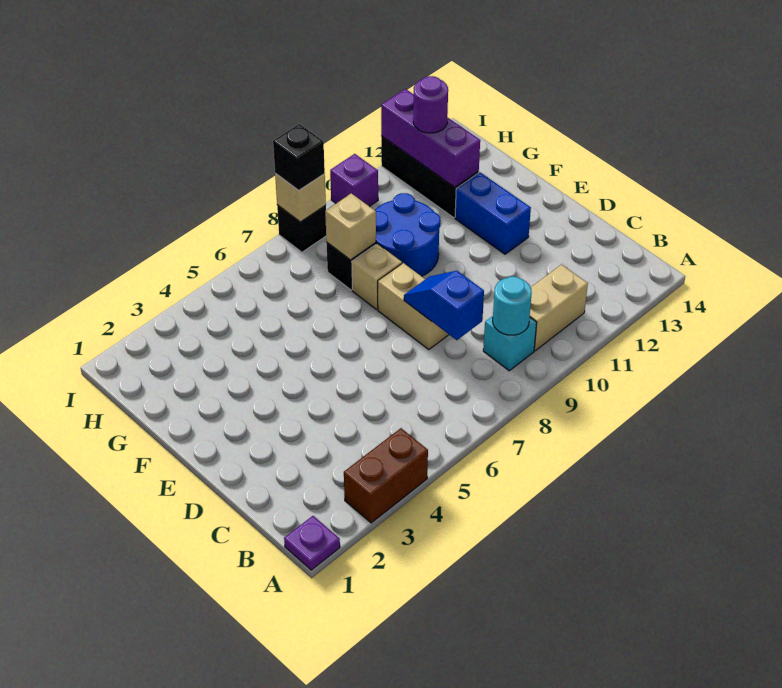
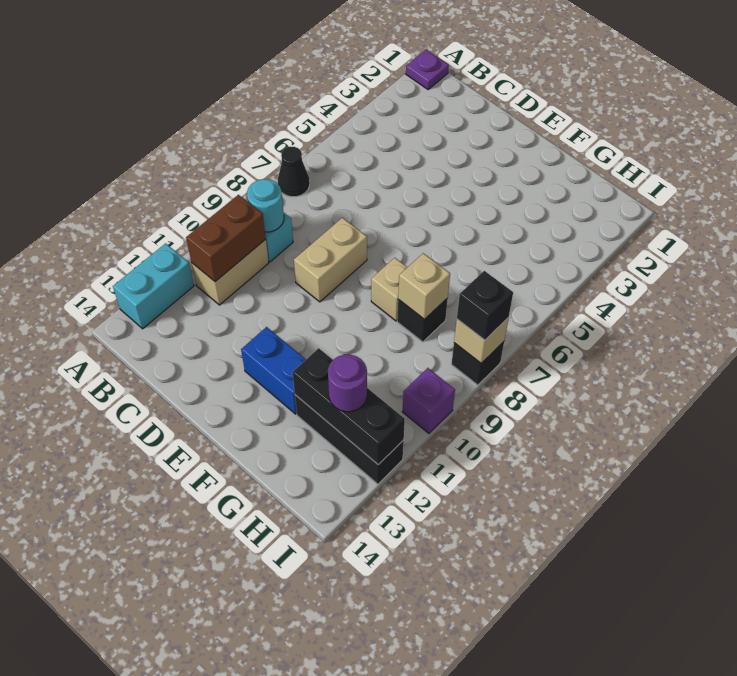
brown brick A3:A4 level 1 -> brown brick B10:B11 level 2
none -> black cone A7 level 1
none -> cyan brick A12:A13 level 1
blue slope C8:D8 level 2 top C -> none
tan brick D8:E8 level 1 -> tan brick D8:D9 level 1
blue round brick F9:G10 level 1 -> none
purple brick G12:I12 level 2 -> black brick G12:I12 level 2

